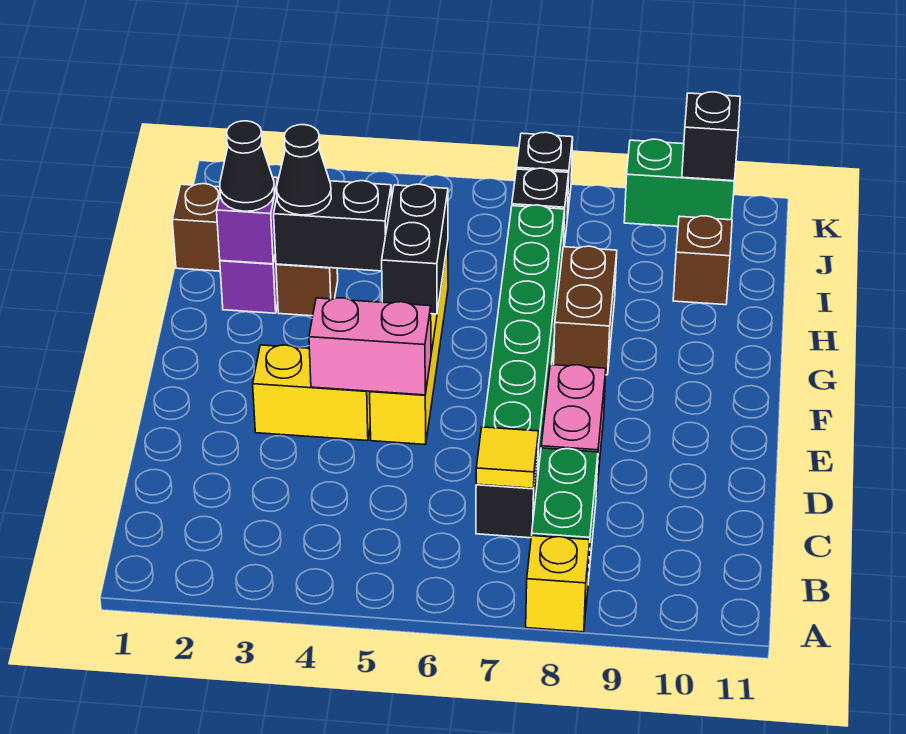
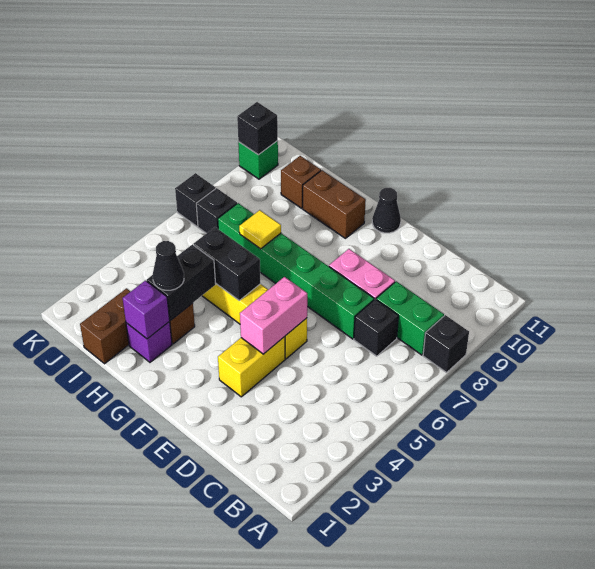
yellow brick A8 level 1 -> black brick A8 level 1
yellow tile C7 level 2 -> yellow tile H7 level 2
brown brick G8:H8 level 1 -> brown brick G10:H10 level 1
black cone H2 level 3 -> black cone F11 level 1
green brick K9:K10 level 1 -> green brick K10 level 1

